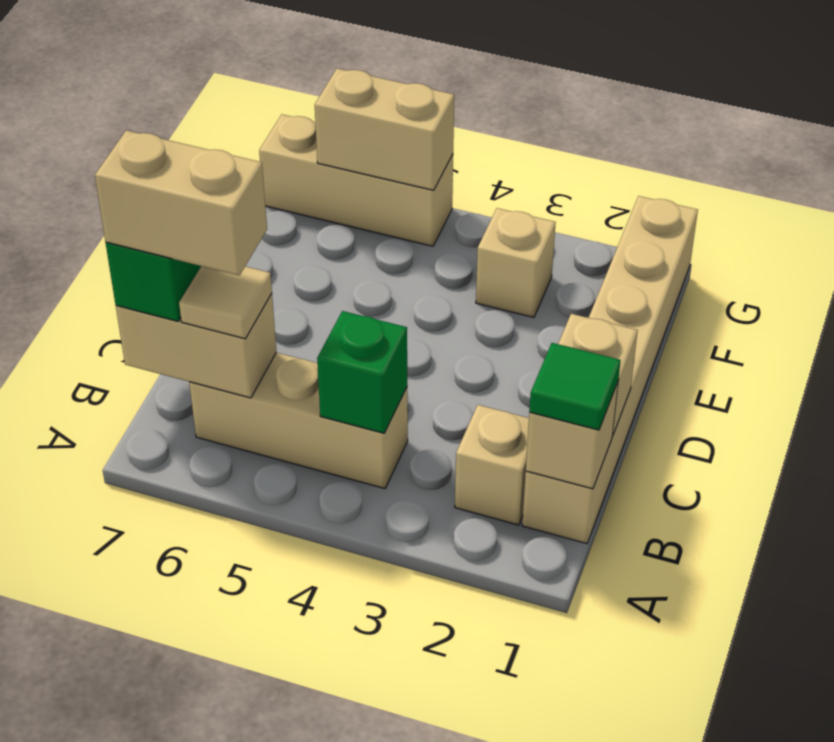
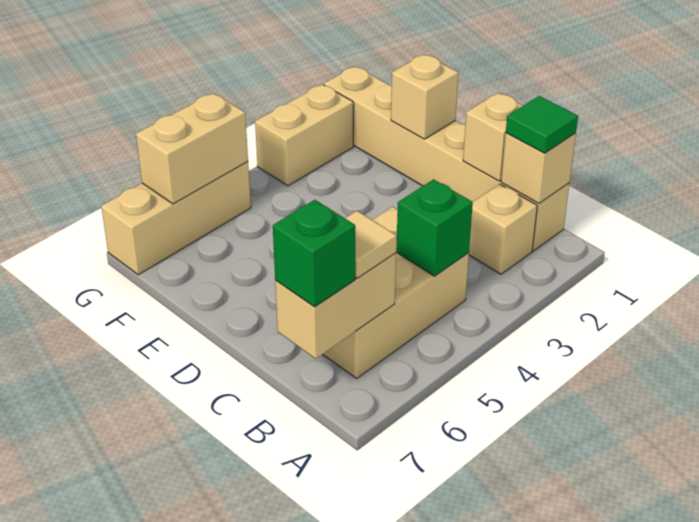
tan brick B4:B6 level 1 -> tan brick B4:C6 level 1
tan brick B6:B7 level 4 -> tan brick G2:G3 level 1
tan brick F3 level 1 -> tan brick E1 level 2

